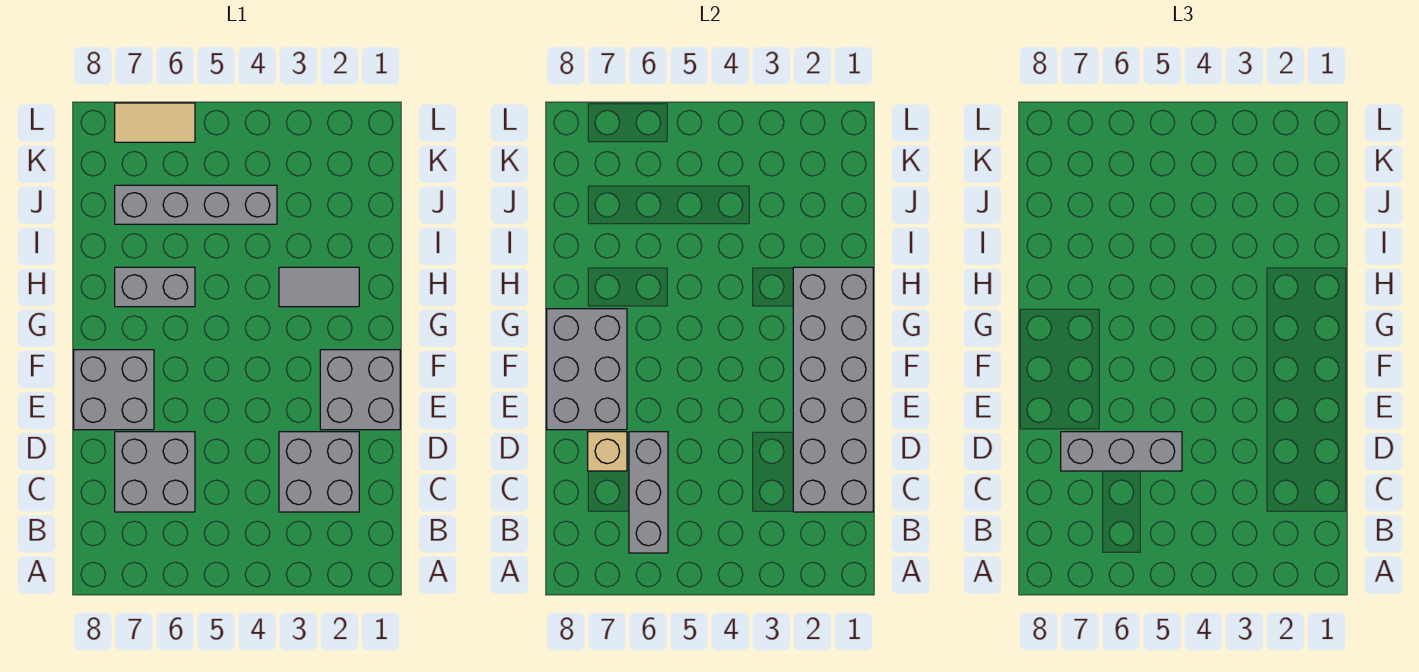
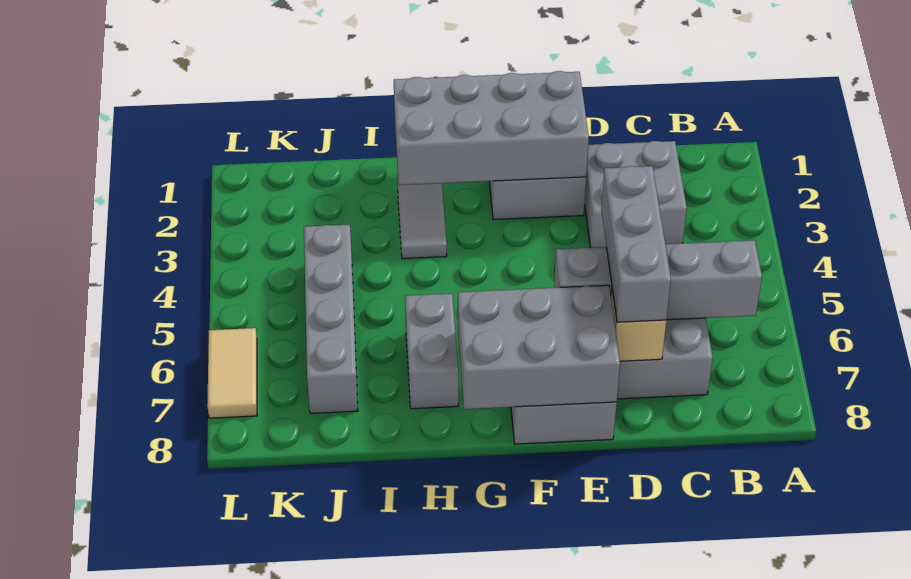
grey brick B6:D6 level 2 -> grey brick B6:E6 level 2
grey brick C1:H2 level 2 -> grey brick E1:H2 level 2

